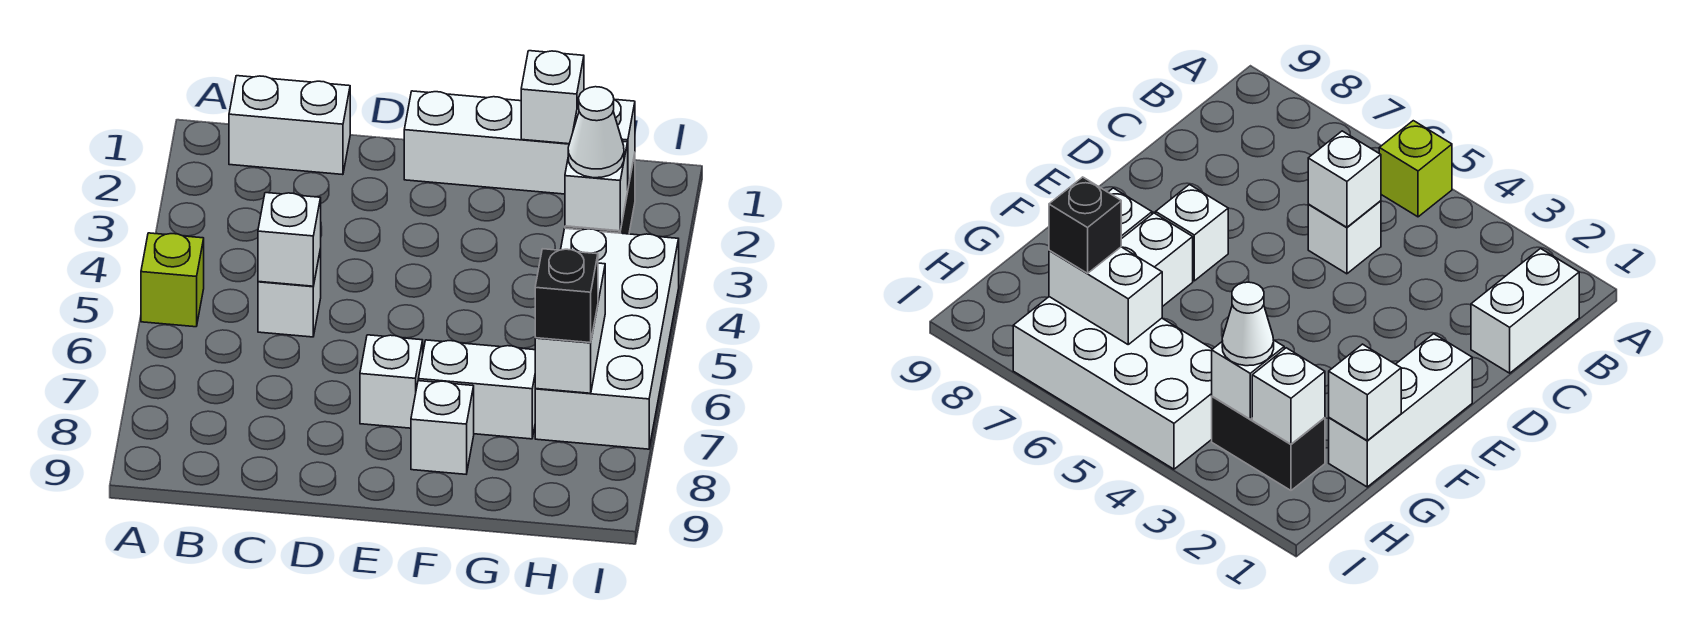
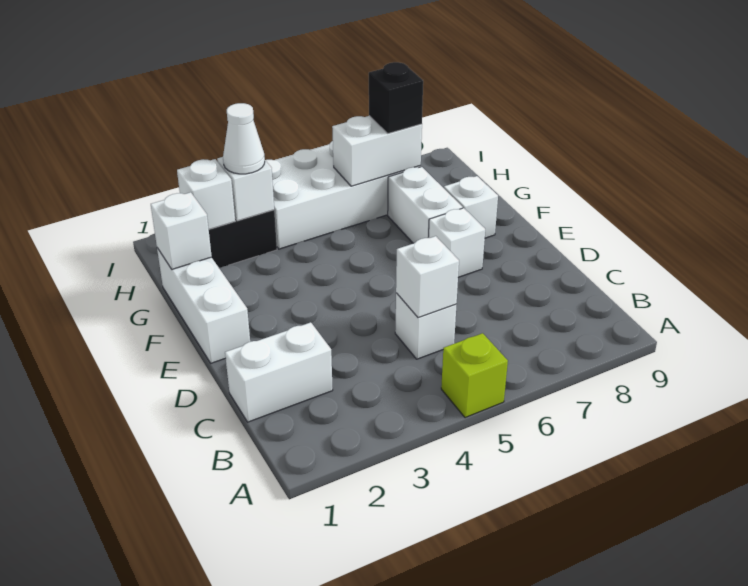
white brick B1:C1 level 1 -> white brick C1:C2 level 1

